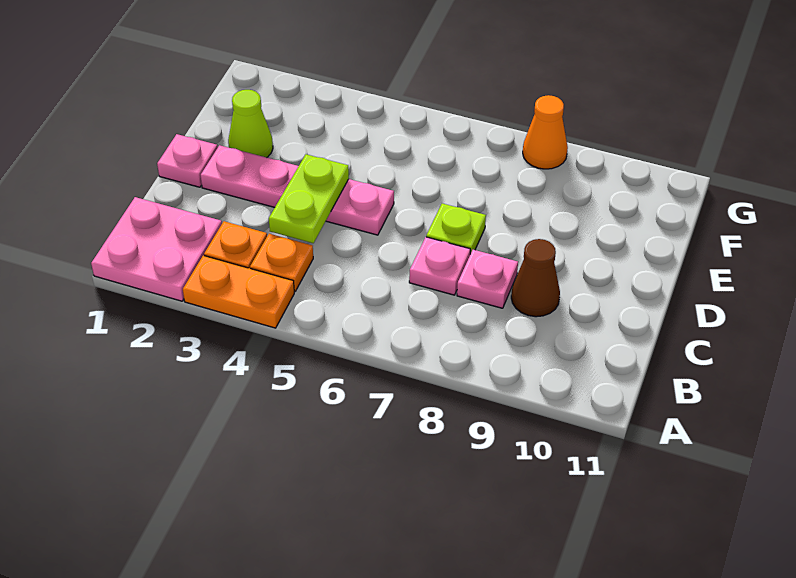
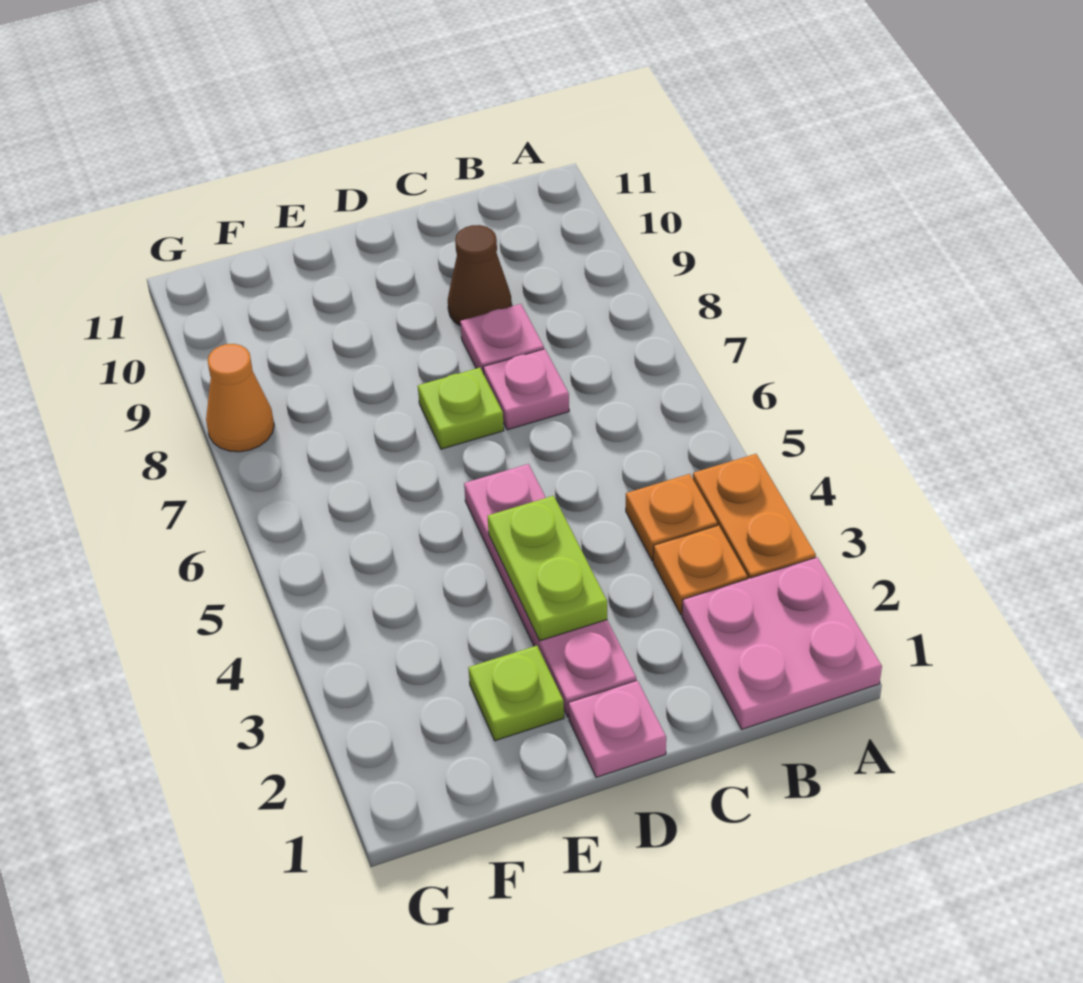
lime plate C4:D4 level 2 -> lime plate D3:D4 level 2
lime cone E2 level 1 -> lime plate E2 level 1

